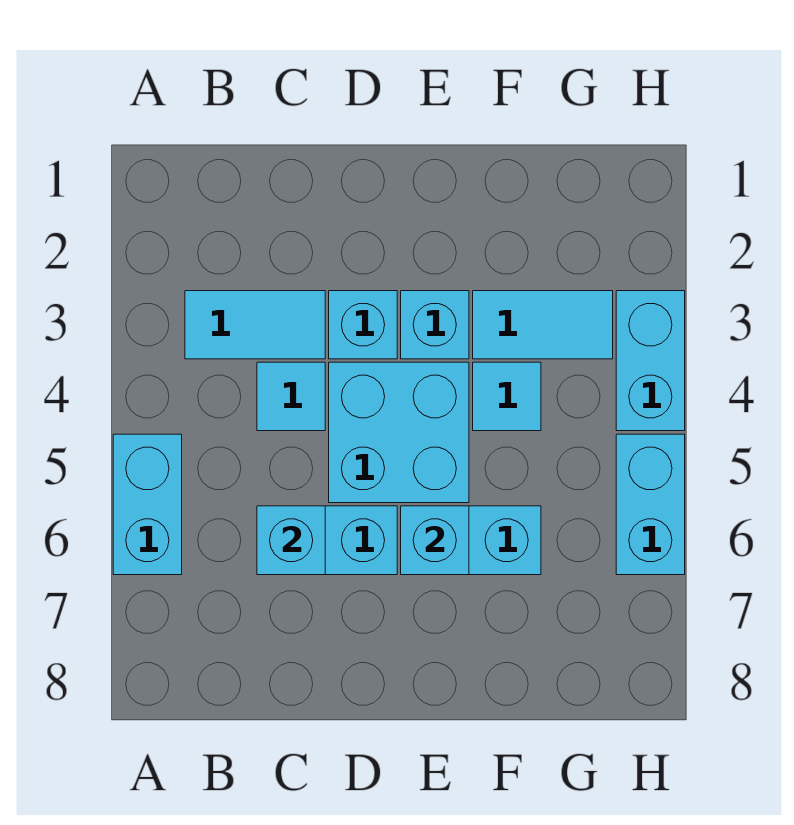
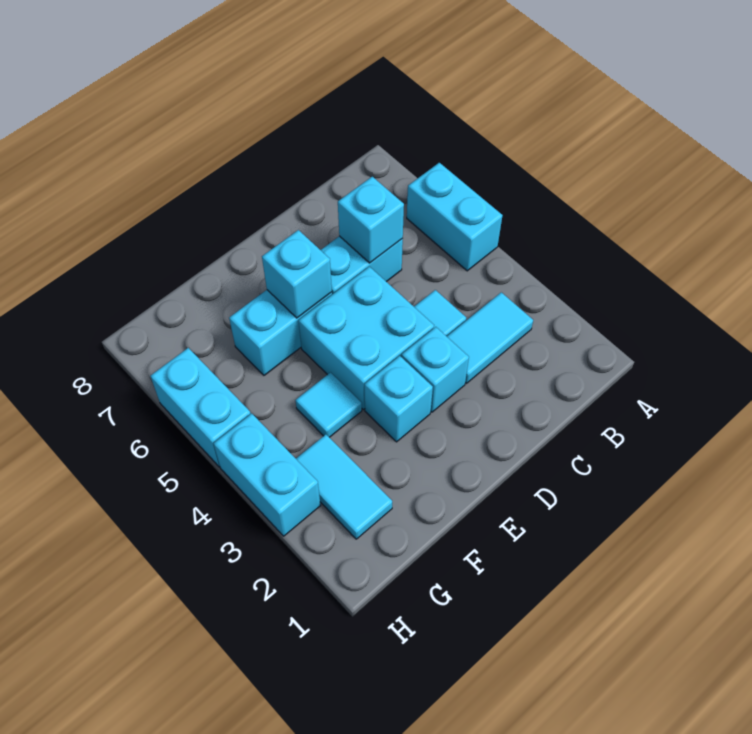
cyan tile F3:G3 level 1 -> cyan tile G2:G3 level 1

